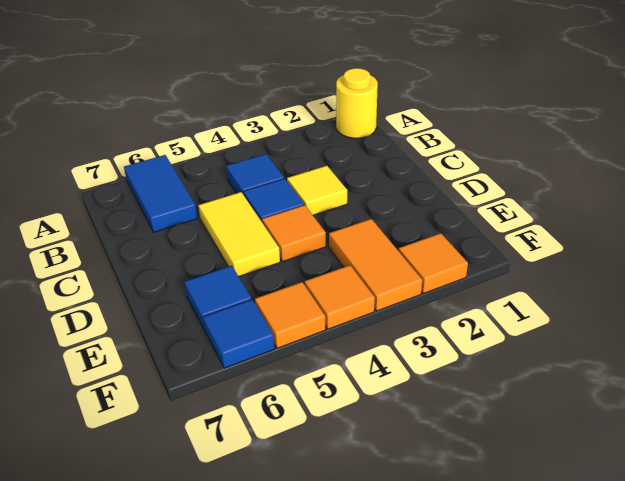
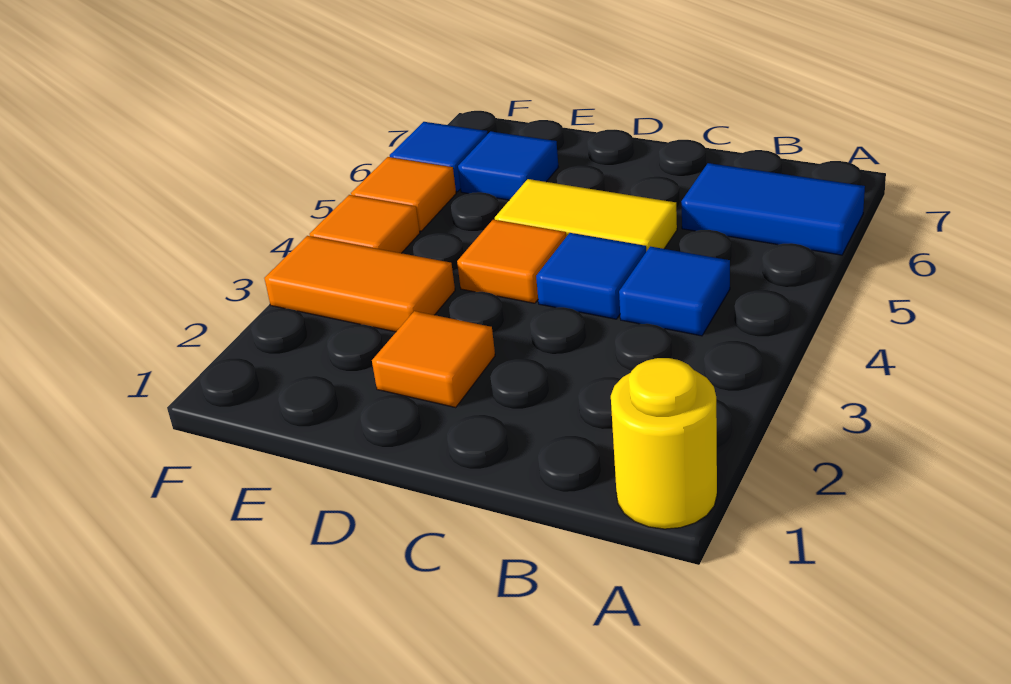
yellow tile C3 level 1 -> none
orange tile F2 level 1 -> orange tile D2 level 1

